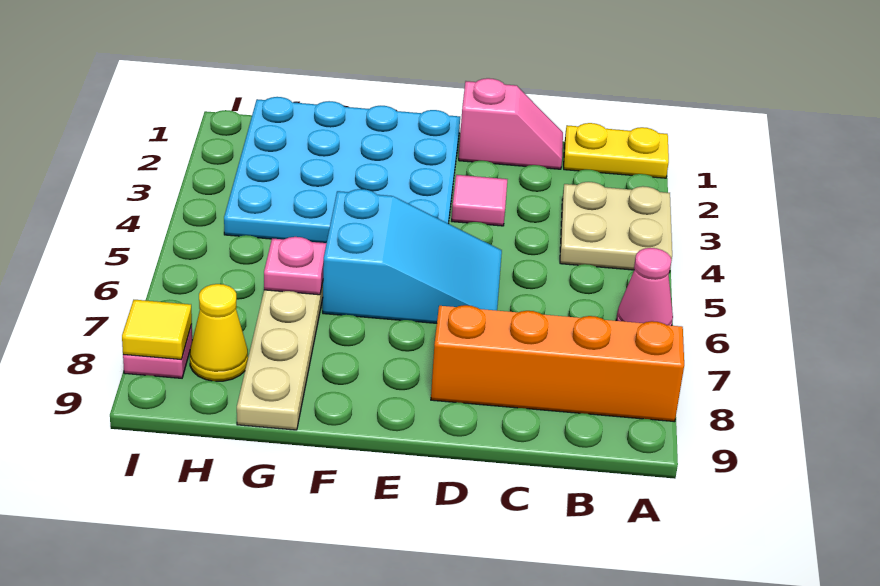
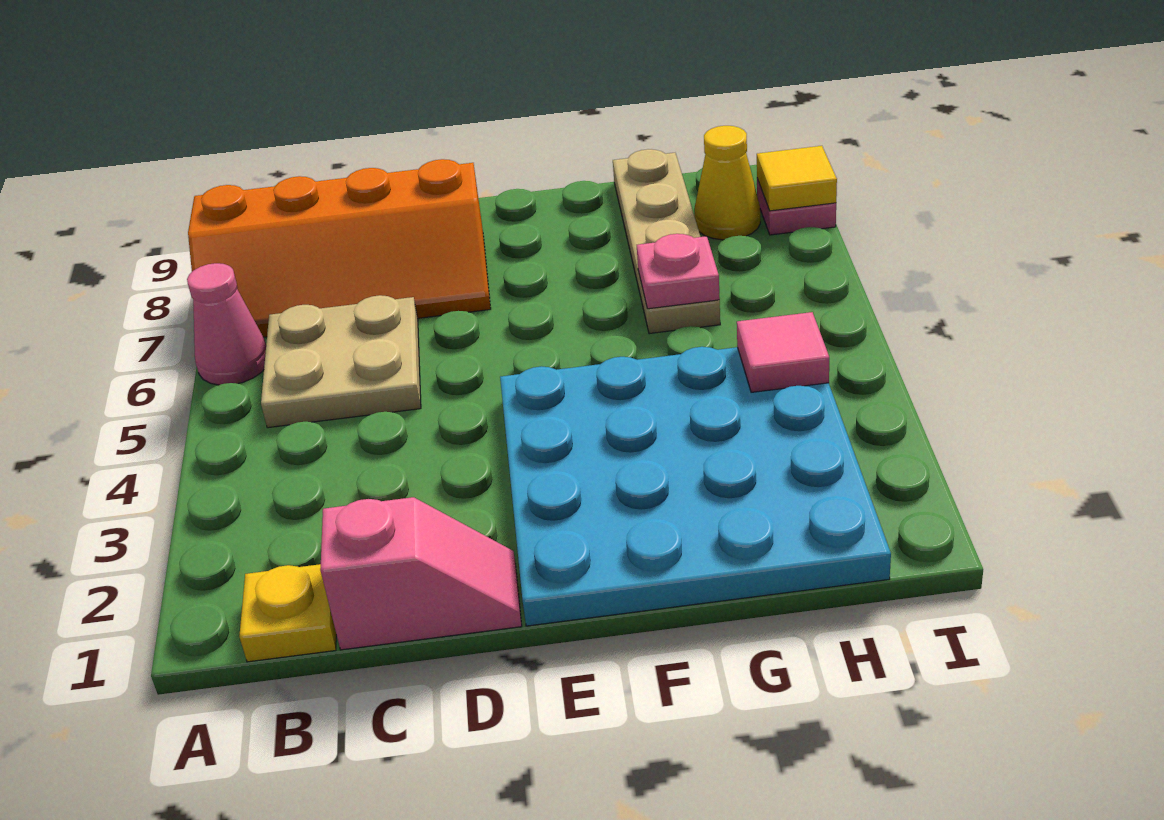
yellow plate A1:B1 level 1 -> yellow plate B1 level 1
tan plate A3:B4 level 1 -> tan plate B5:C6 level 1
pink slope C1:D1 level 1 top D -> pink slope C1:D1 level 1 top C
pink tile D3 level 1 -> pink tile H4 level 2
cyan slope D5:F6 level 1 top F -> none

